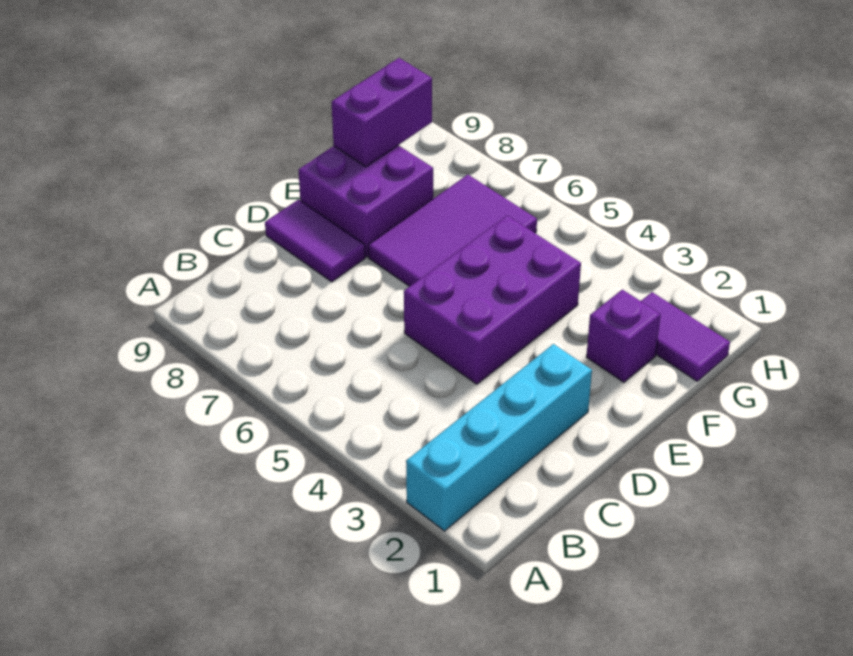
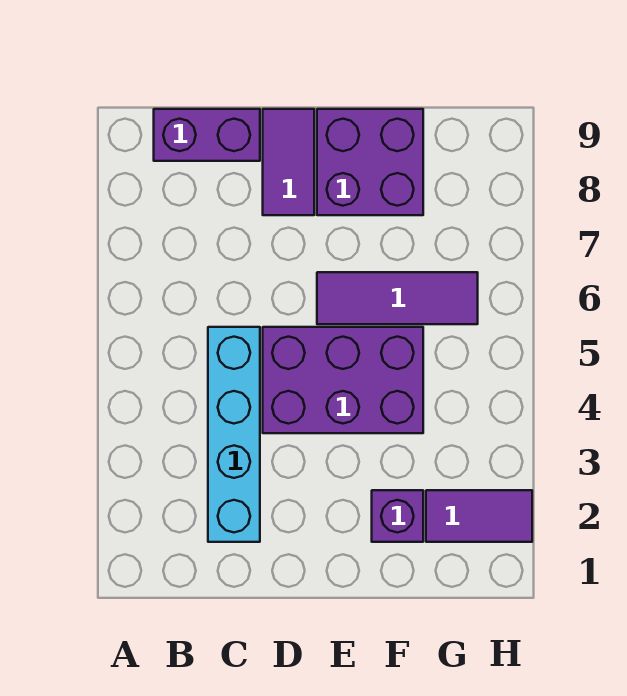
cyan brick A2:D2 level 1 -> cyan brick C2:C5 level 1
purple tile E6:G7 level 1 -> purple tile E6:G6 level 1
purple brick F9:G9 level 2 -> purple brick B9:C9 level 1
purple tile G1:G2 level 1 -> purple tile G2:H2 level 1

